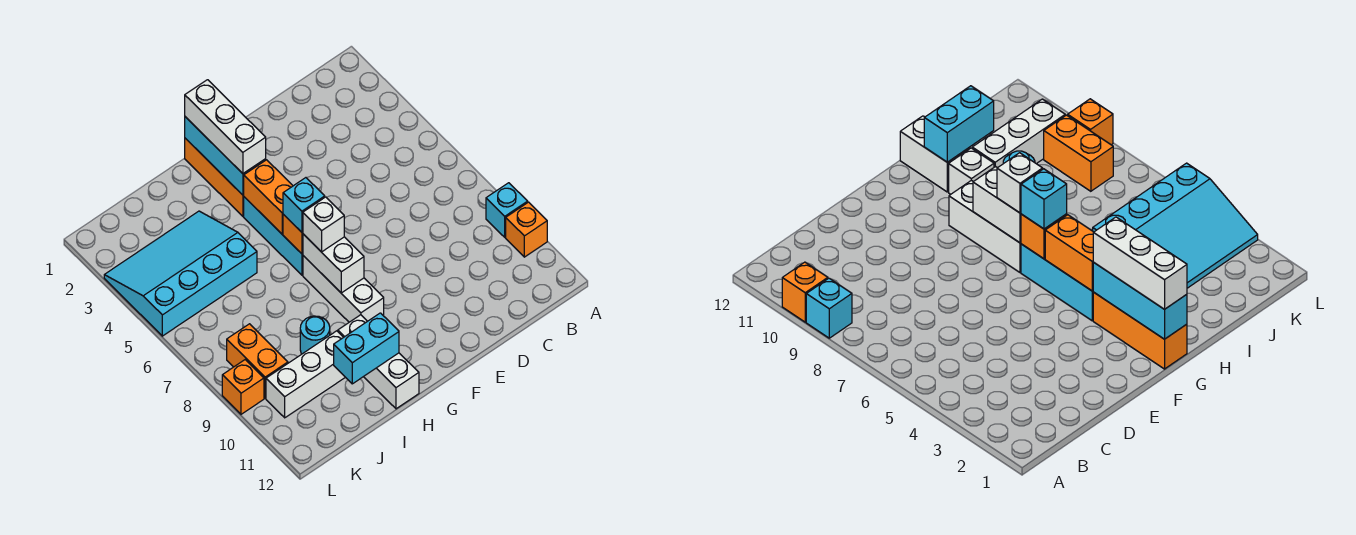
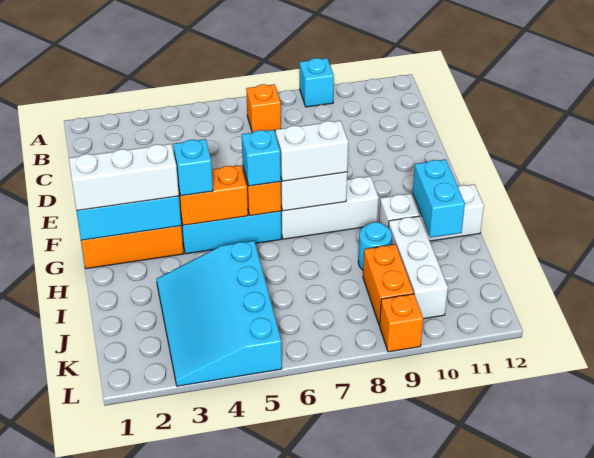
orange brick A10 level 1 -> orange brick B7 level 1
none -> cyan brick G4 level 3
white brick G7 level 3 -> white brick G7:G8 level 3
orange brick K8:K9 level 1 -> orange brick J9:K9 level 1

